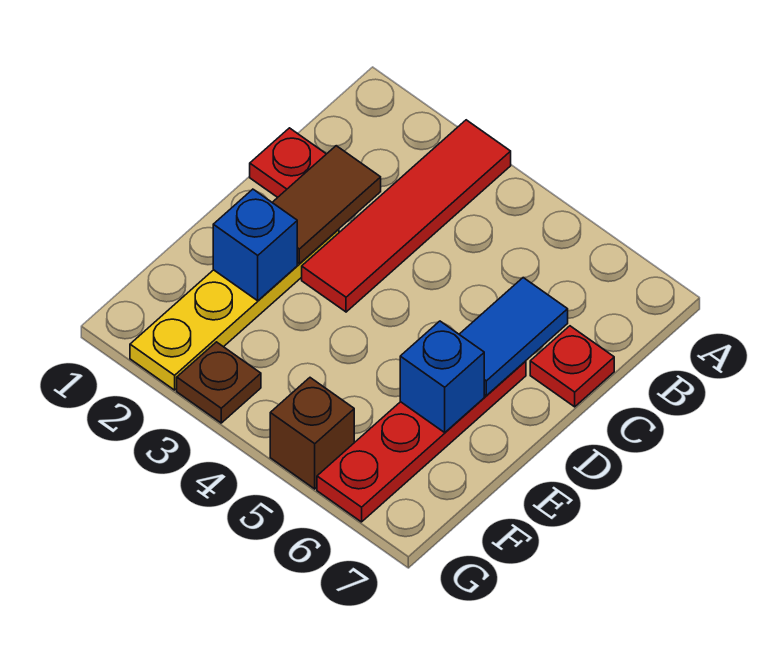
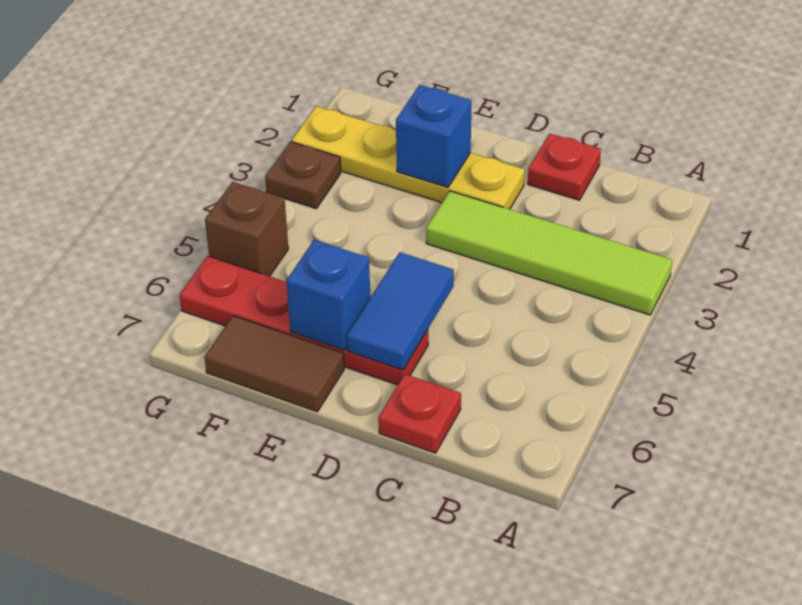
red tile A3:D3 level 1 -> lime tile A3:D3 level 1
brown tile C2:D2 level 2 -> brown tile E7:F7 level 1
blue tile C6:D6 level 2 -> blue tile D5:D6 level 2

